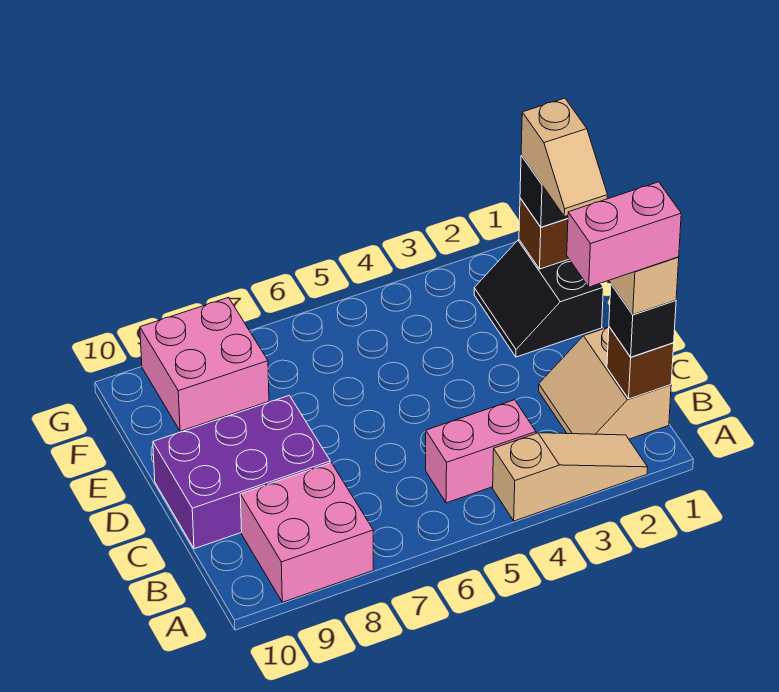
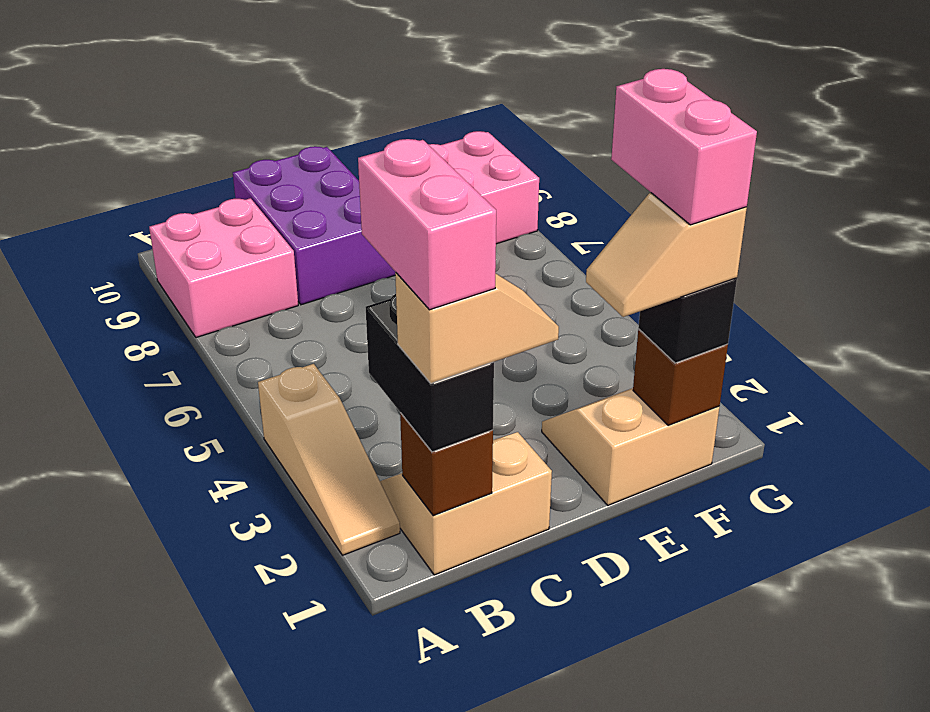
black brick B1 level 3 -> black brick B1:B2 level 3
pink brick B4:B5 level 1 -> pink brick F1:F2 level 5
black slope E1:F2 level 1 top 1 -> tan slope E1:F2 level 1 top 1

